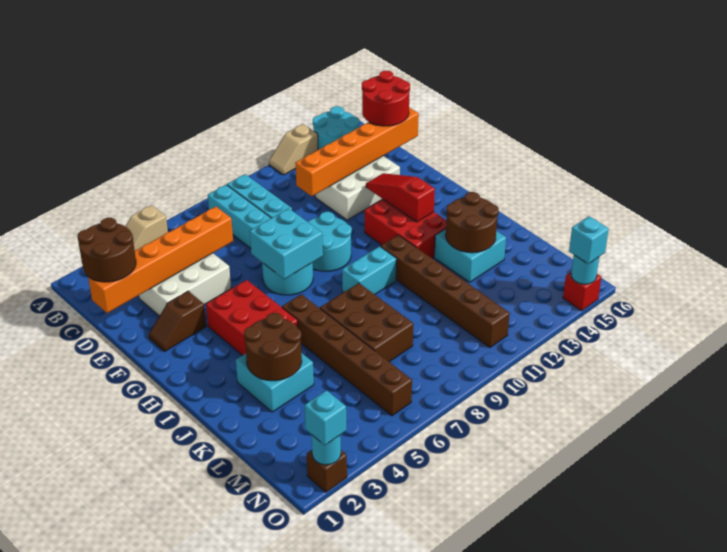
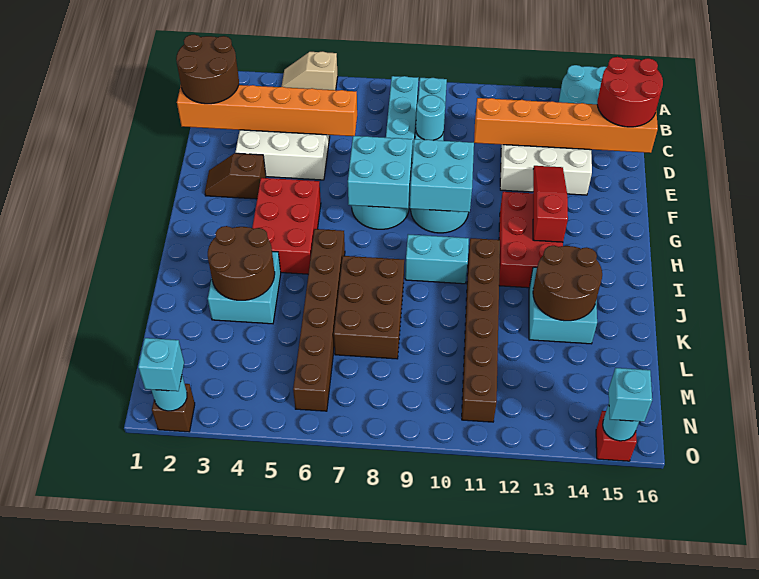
tan slope A12:A13 level 1 top 13 -> none
none -> cyan round brick D9 level 2
none -> cyan brick F9:G10 level 2

